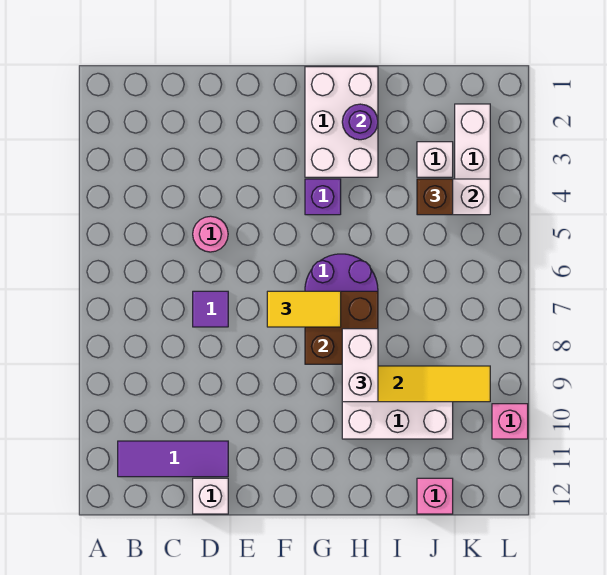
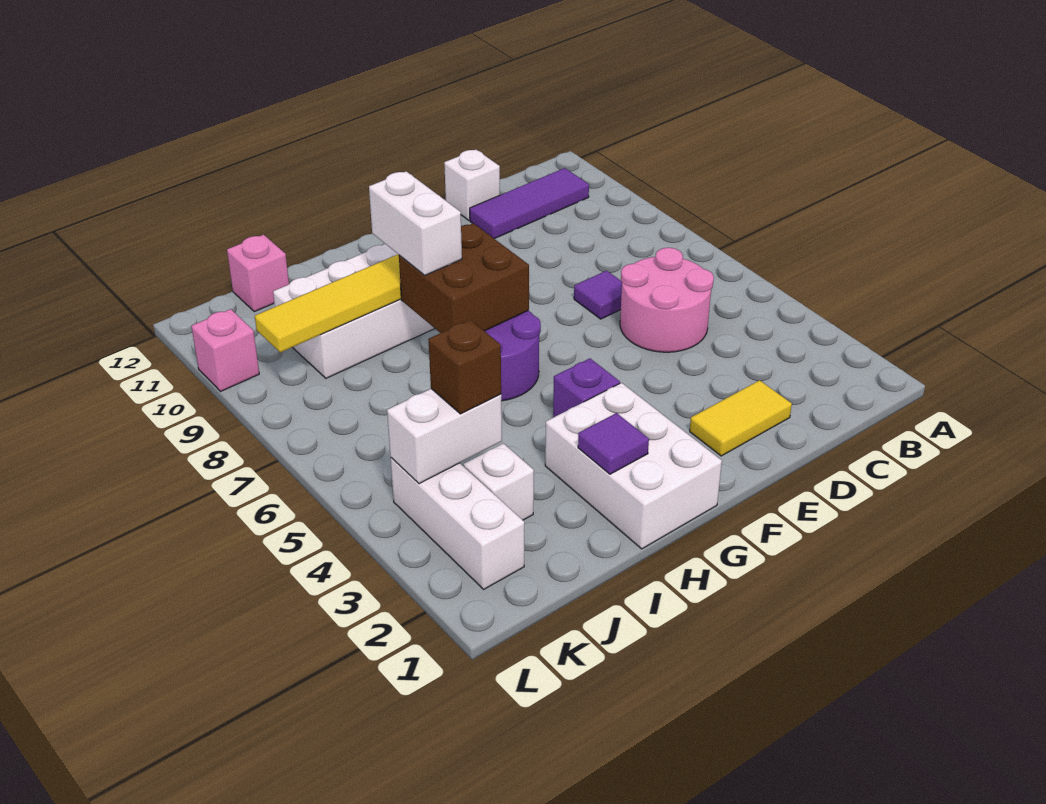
pink round brick D5 level 1 -> pink round brick C5:D6 level 1
yellow tile F7:G7 level 3 -> yellow tile D2:E2 level 1
purple round brick H2 level 2 -> purple tile H2 level 2

